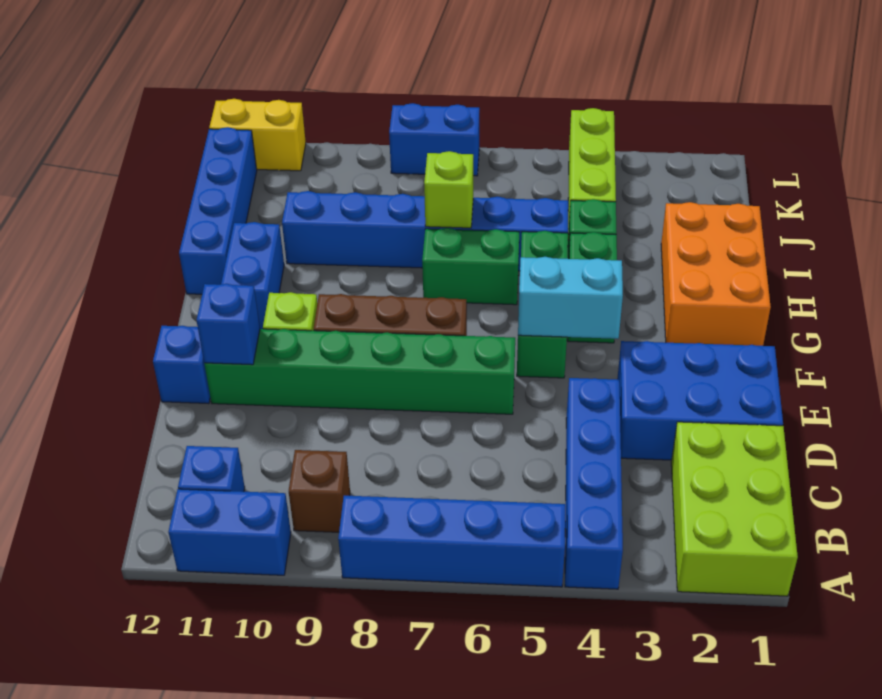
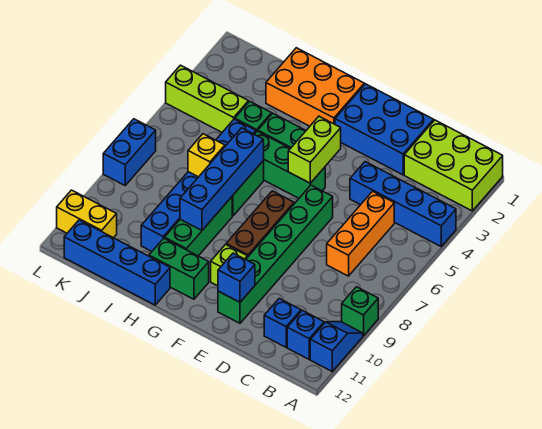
blue brick A5:A8 level 1 -> blue brick H6:H9 level 2
none -> green brick A9 level 1
blue brick A10:A11 level 1 -> blue slope A10:A11 level 1 top 11
brown brick B9 level 1 -> none
none -> orange brick C5:C7 level 1
blue brick D1:E3 level 1 -> blue brick D1:F2 level 1
blue brick E12 level 1 -> blue brick C11 level 1
cyan brick F4:F5 level 2 -> lime brick F4:F5 level 2
blue brick G11:H11 level 1 -> green brick G11:H11 level 1
none -> green brick H8:H10 level 1
lime brick I7 level 2 -> yellow brick I7 level 2
yellow brick L11:L12 level 1 -> yellow brick K11:L11 level 1

